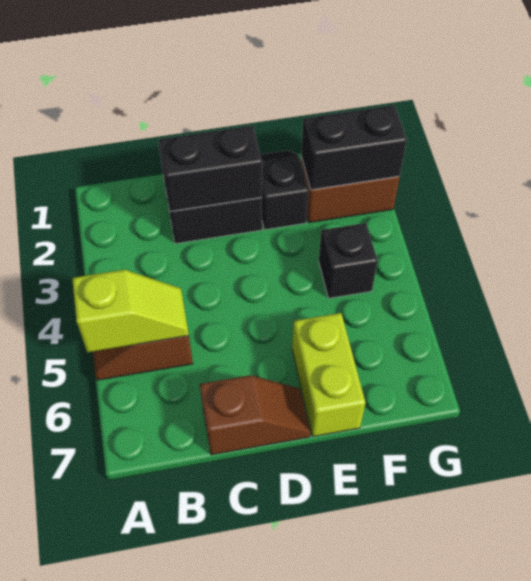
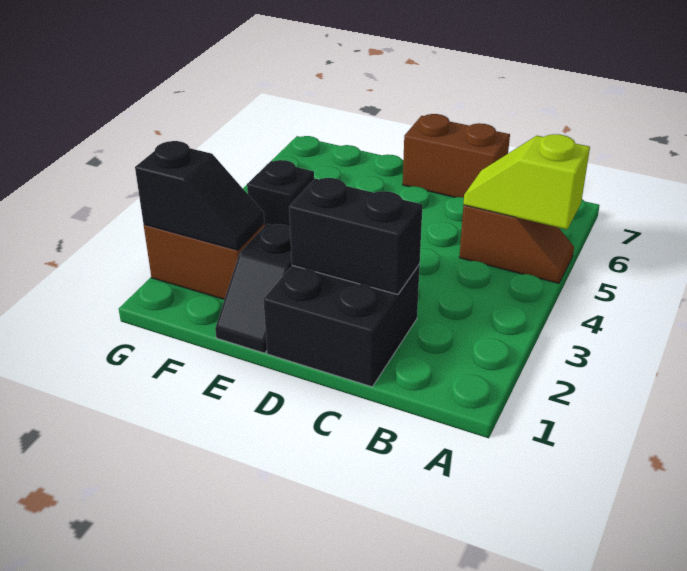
brown slope C7:D7 level 1 top C -> brown brick C7:D7 level 1
lime brick E6:E7 level 1 -> none
black brick F2:G2 level 2 -> black slope F2:G2 level 2 top G

